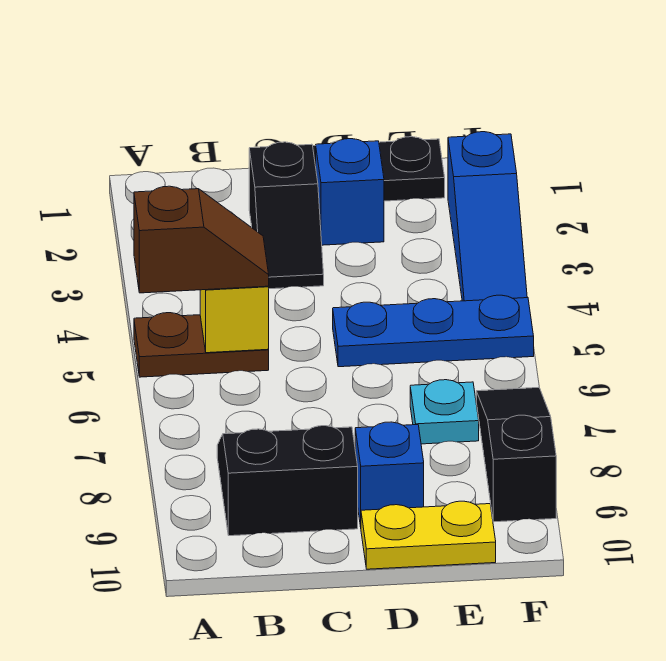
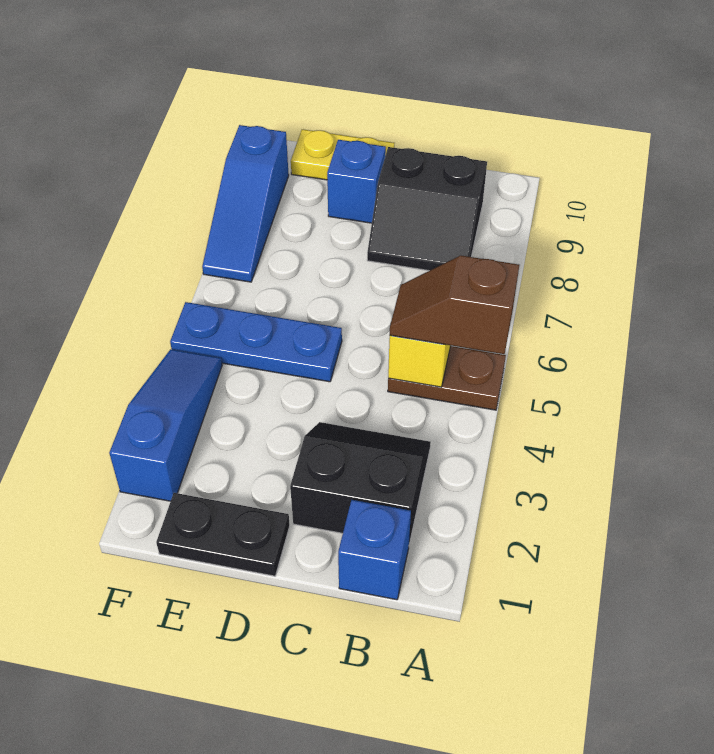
black slope C2:C3 level 1 top 2 -> black slope B2:C3 level 1 top 2
blue brick D2 level 1 -> blue brick B1 level 1
cyan plate E7 level 1 -> none
black slope F7:F9 level 1 top 9 -> blue slope F7:F9 level 1 top 9

